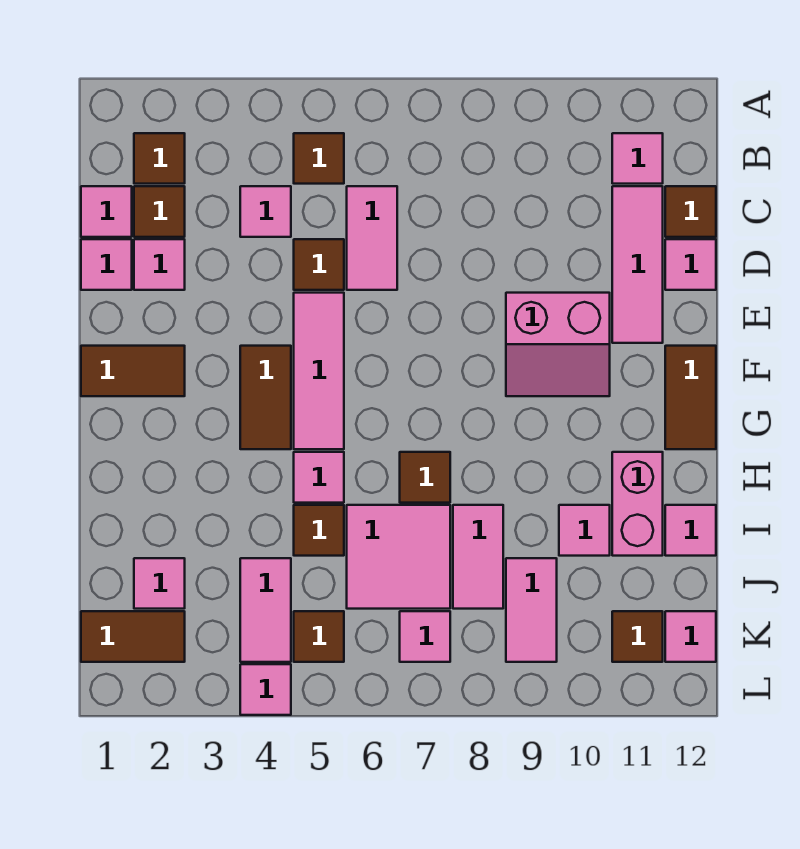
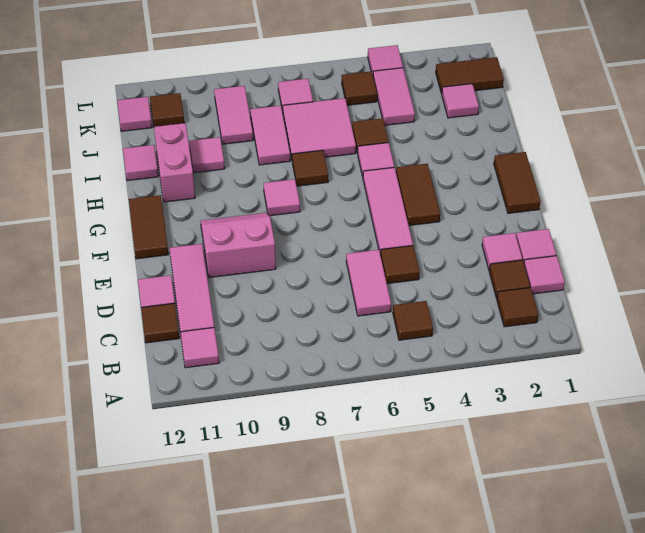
pink tile C4 level 1 -> pink tile G8 level 1
brown tile F1:F2 level 1 -> brown tile F1:G1 level 1

